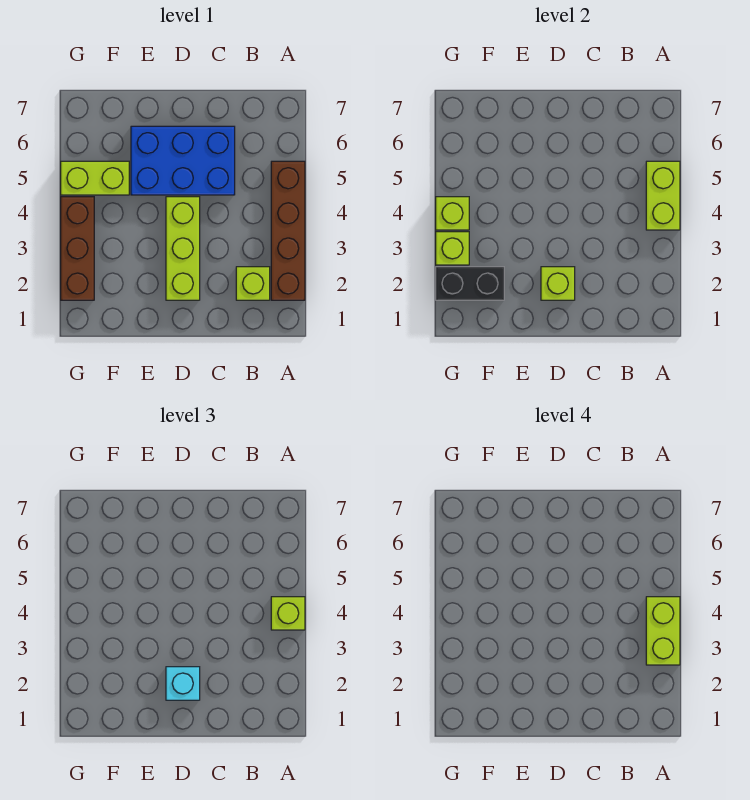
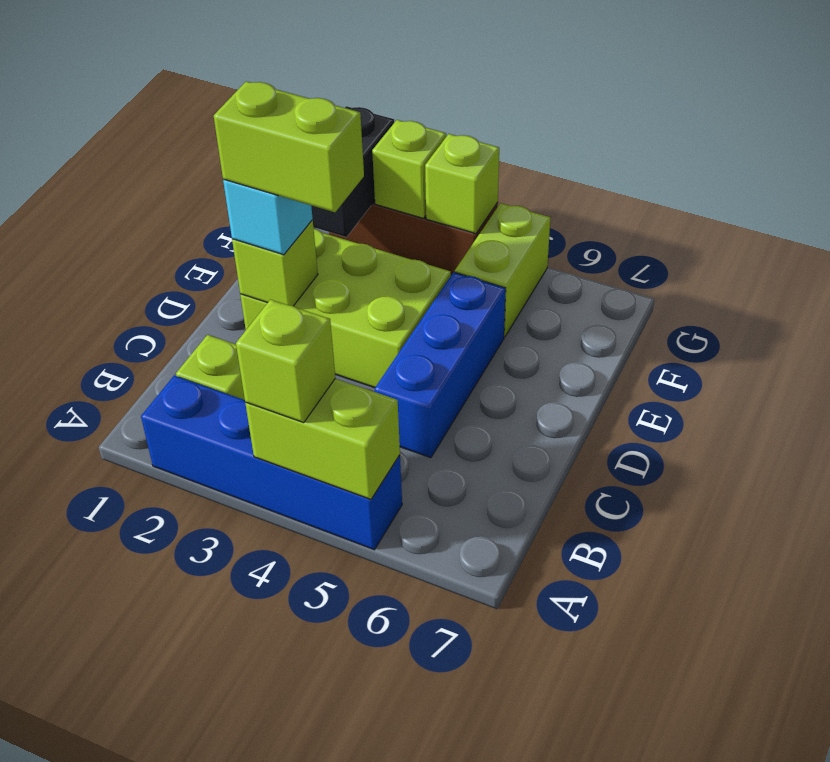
brown brick A2:A5 level 1 -> blue brick A2:A5 level 1
lime brick A3:A4 level 4 -> lime brick D2:D3 level 4
blue brick C5:E6 level 1 -> blue brick C5:E5 level 1
lime brick D2:D4 level 1 -> lime brick D2:E4 level 1

